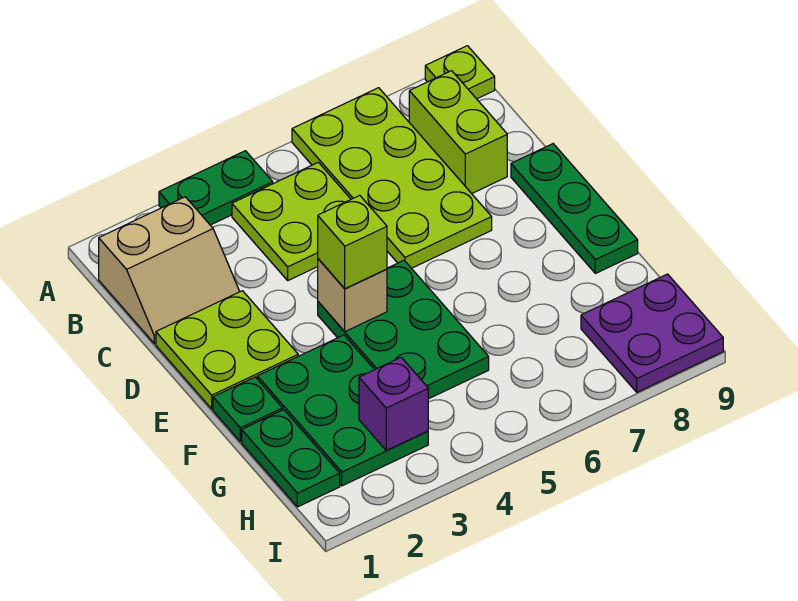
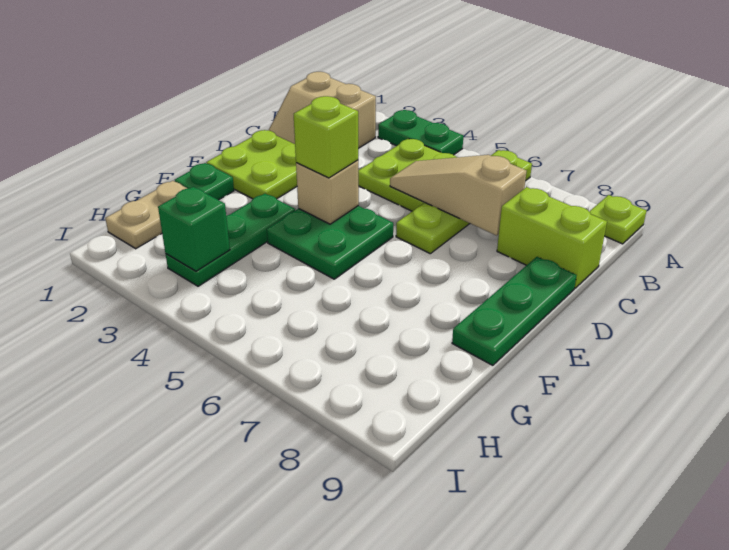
lime plate A6:D7 level 1 -> lime plate A6:D6 level 1
lime brick B8:C8 level 1 -> lime brick C8:C9 level 1
none -> tan slope C5:C7 level 2 top 7
green plate E4:G5 level 1 -> green plate E4:F5 level 1
green plate F2:H3 level 1 -> green plate F3:H3 level 1
green plate G1:H1 level 1 -> tan plate G1:H1 level 1
purple brick H3 level 2 -> green brick H3 level 2
purple plate H8:I9 level 1 -> none

